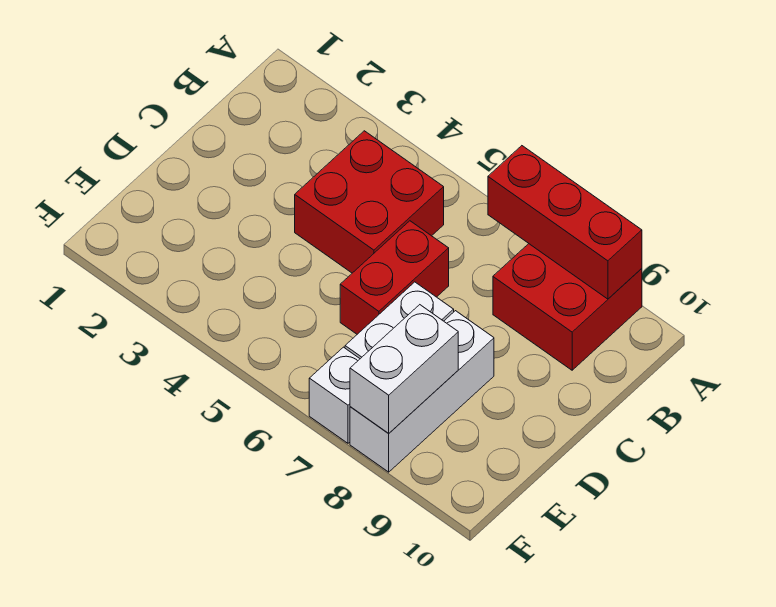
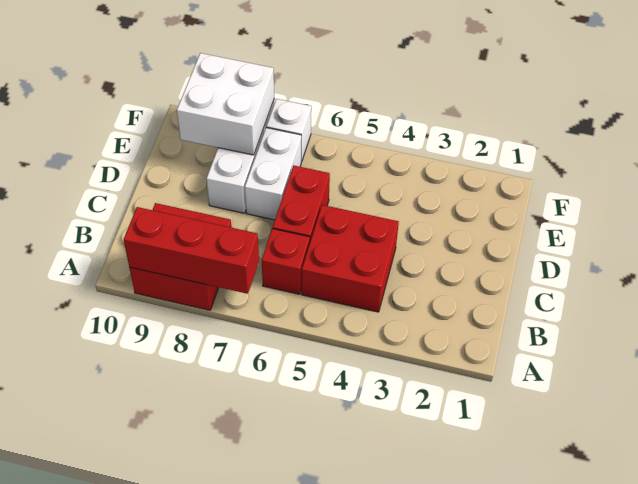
none -> red brick B6 level 1
white brick E8:F8 level 2 -> white brick E8:F9 level 2

